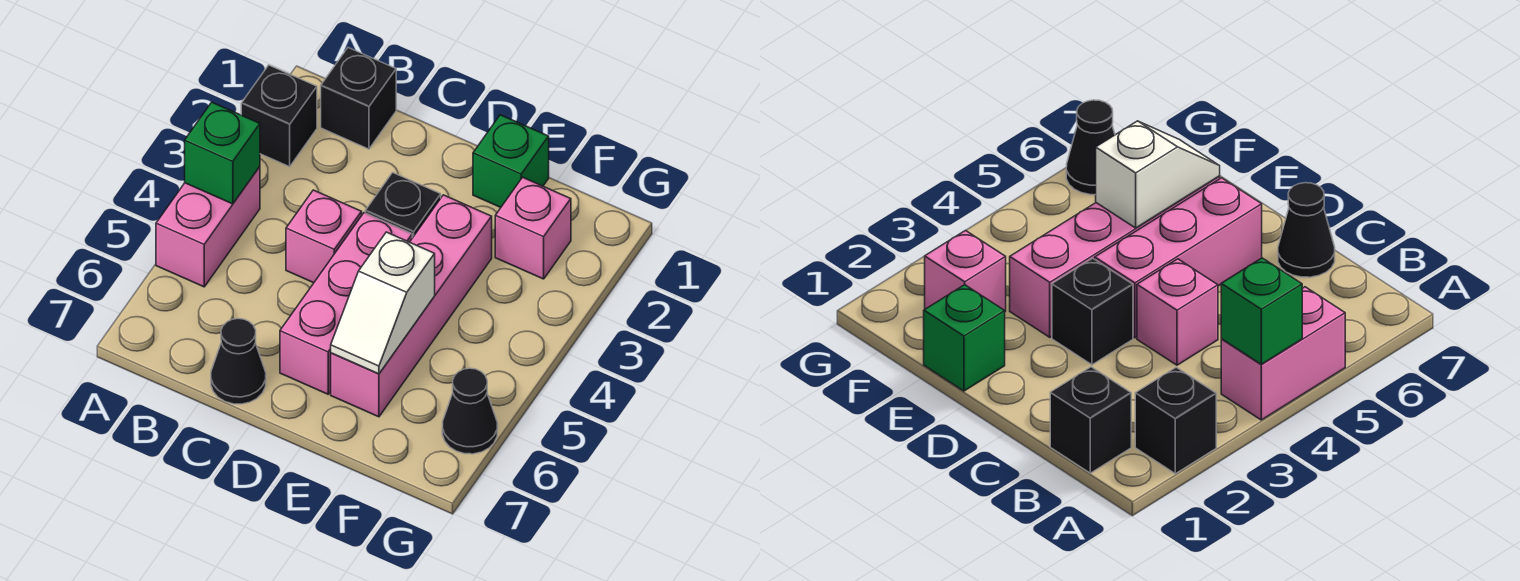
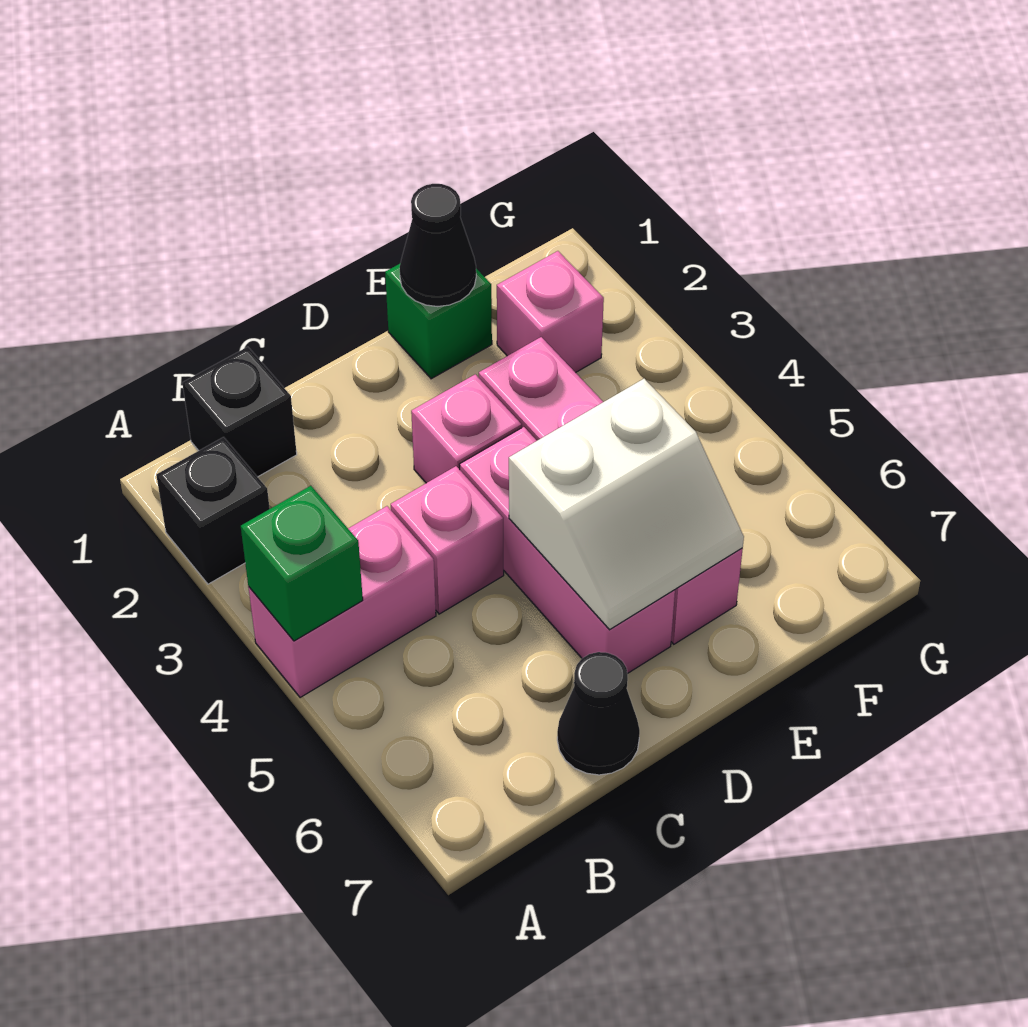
pink brick A4:A5 level 1 -> pink brick A4:B4 level 1
black brick D3 level 1 -> pink brick D3 level 1
white slope E5:E6 level 2 top 5 -> white slope D5:E6 level 2 top 5
black cone G6 level 1 -> black cone E1 level 2

